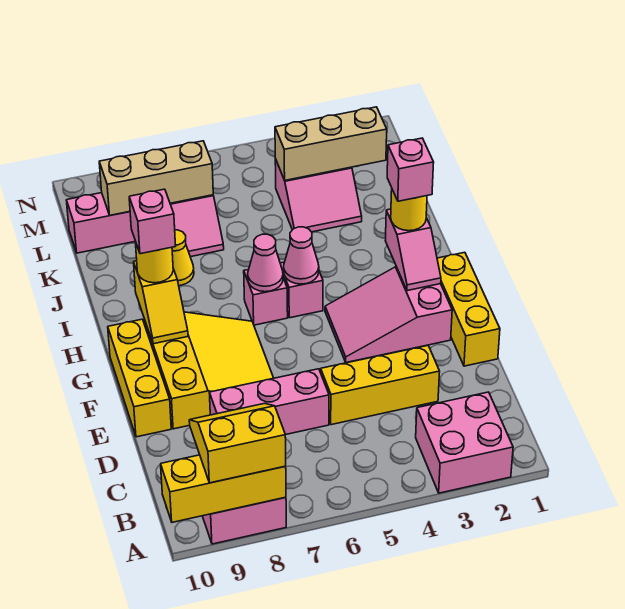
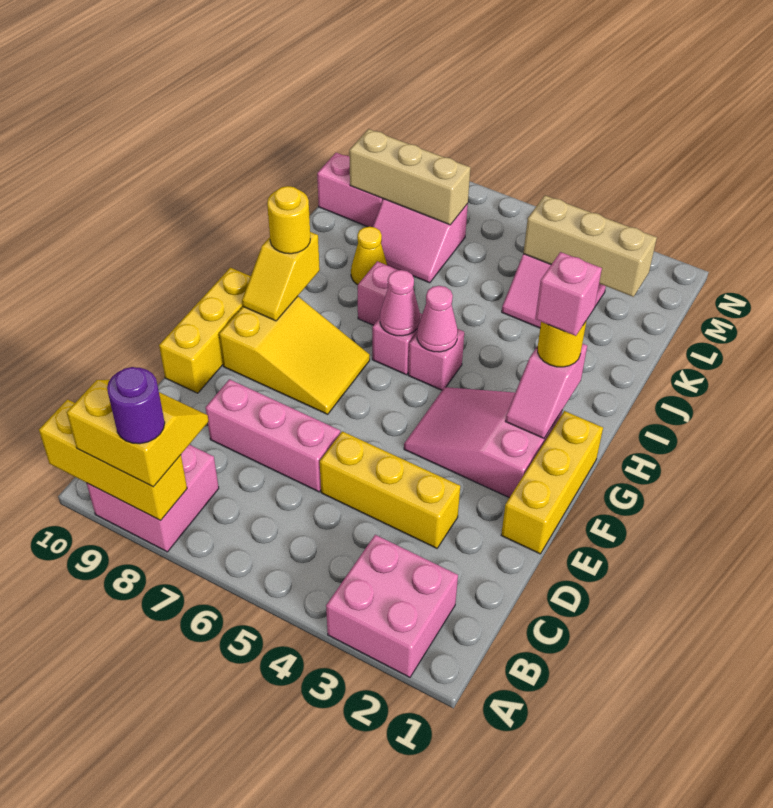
none -> purple round brick A8 level 4
yellow slope E7:G9 level 1 top 9 -> yellow slope F7:G9 level 1 top 9
pink brick H9 level 4 -> pink brick I7 level 1

